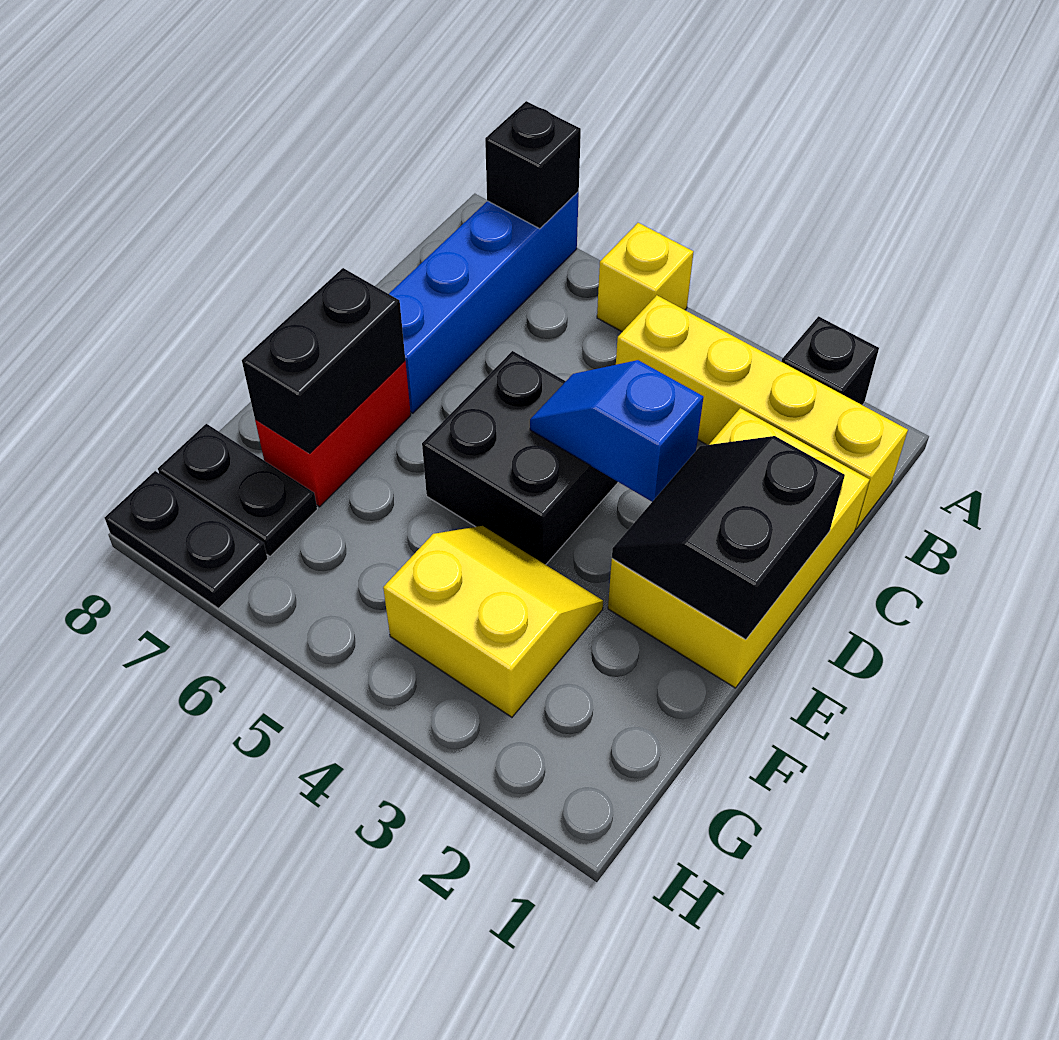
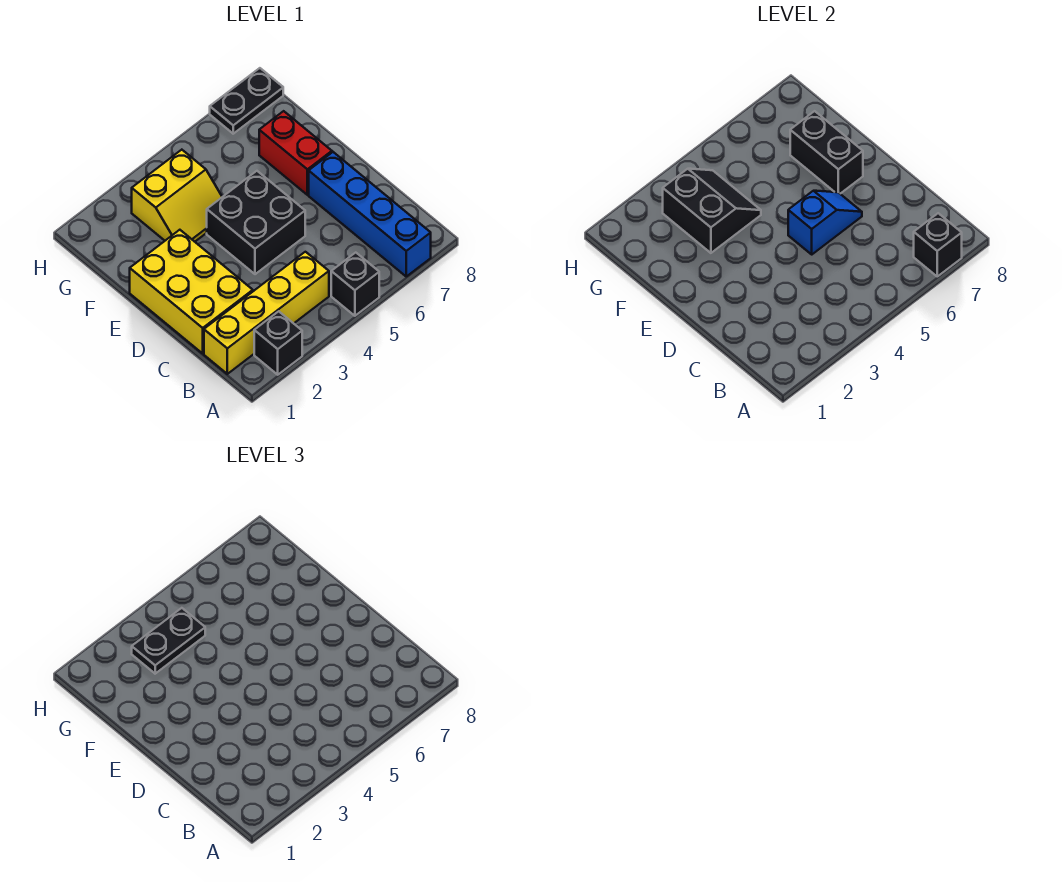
yellow brick A5 level 1 -> black brick A5 level 1
black slope D1:E2 level 2 top 1 -> black slope F3:G4 level 2 top 3
blue slope D3:D4 level 2 top 3 -> blue slope D5:D6 level 2 top 5
black plate G7:G8 level 1 -> black plate G3:G4 level 3

